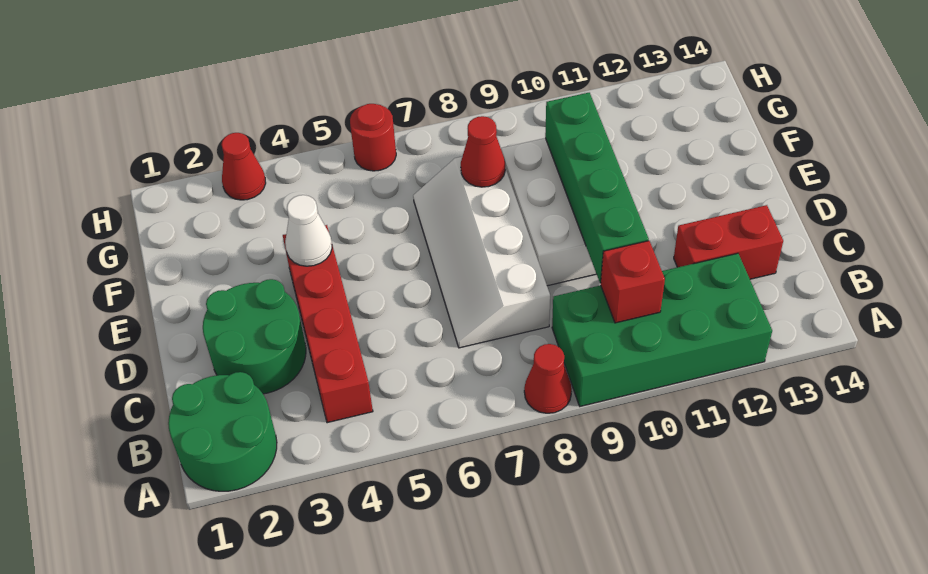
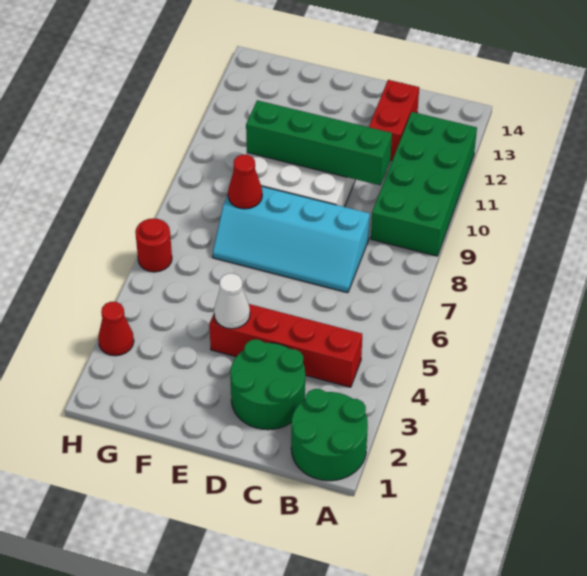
red cone A8 level 1 -> none
red brick B10 level 2 -> none
white slope C7:F8 level 1 top 8 -> cyan slope C7:F8 level 1 top 8

